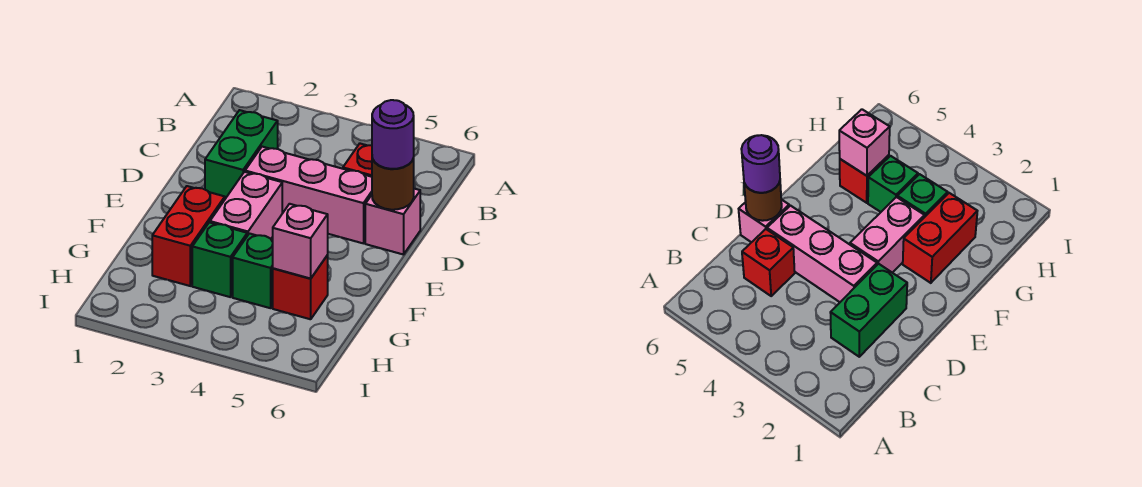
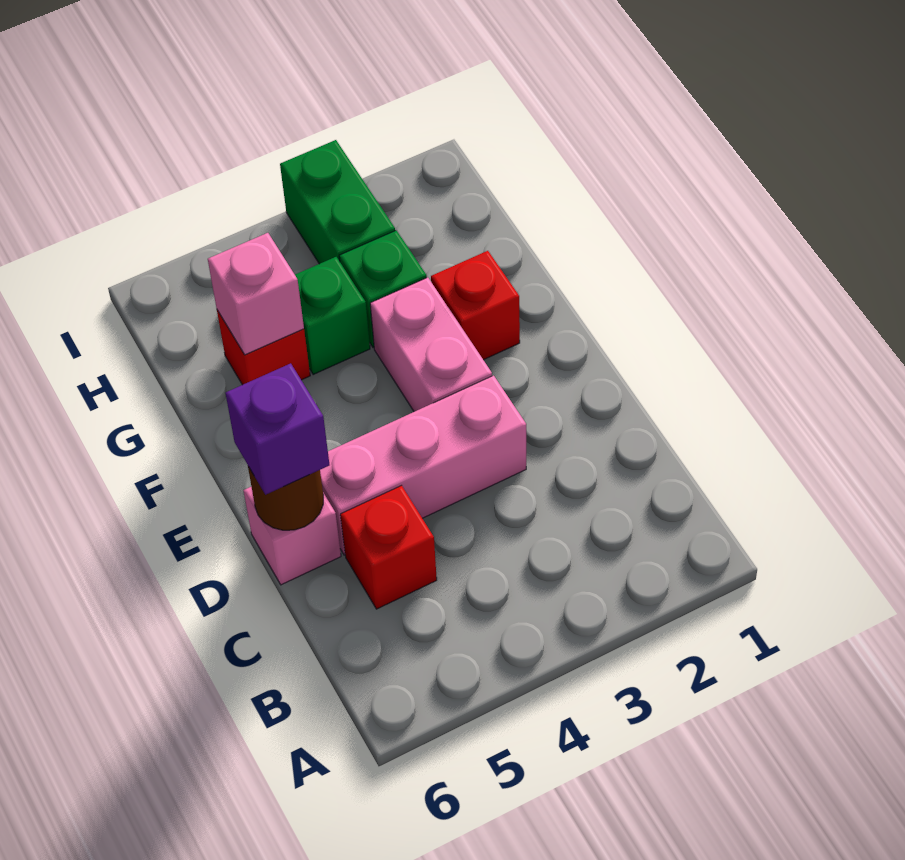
green brick C2:D2 level 1 -> green brick H3:I3 level 1
purple round brick D6 level 3 -> purple brick D6 level 3
red brick F2:G2 level 1 -> red brick F2 level 1

